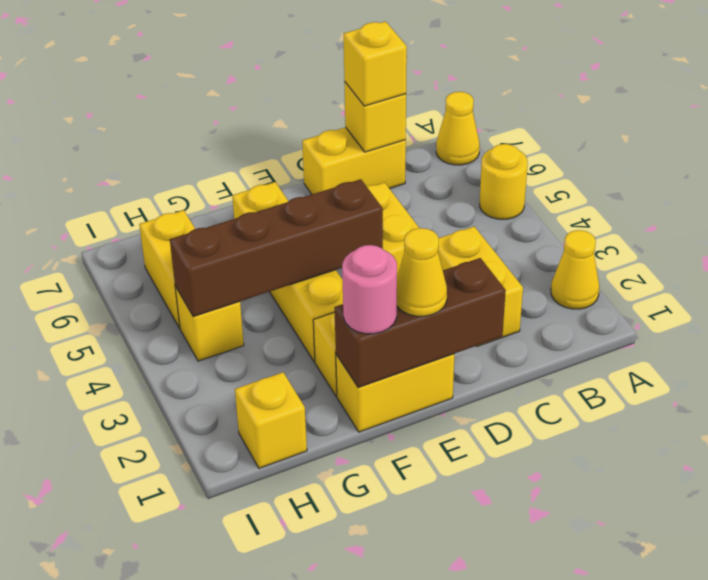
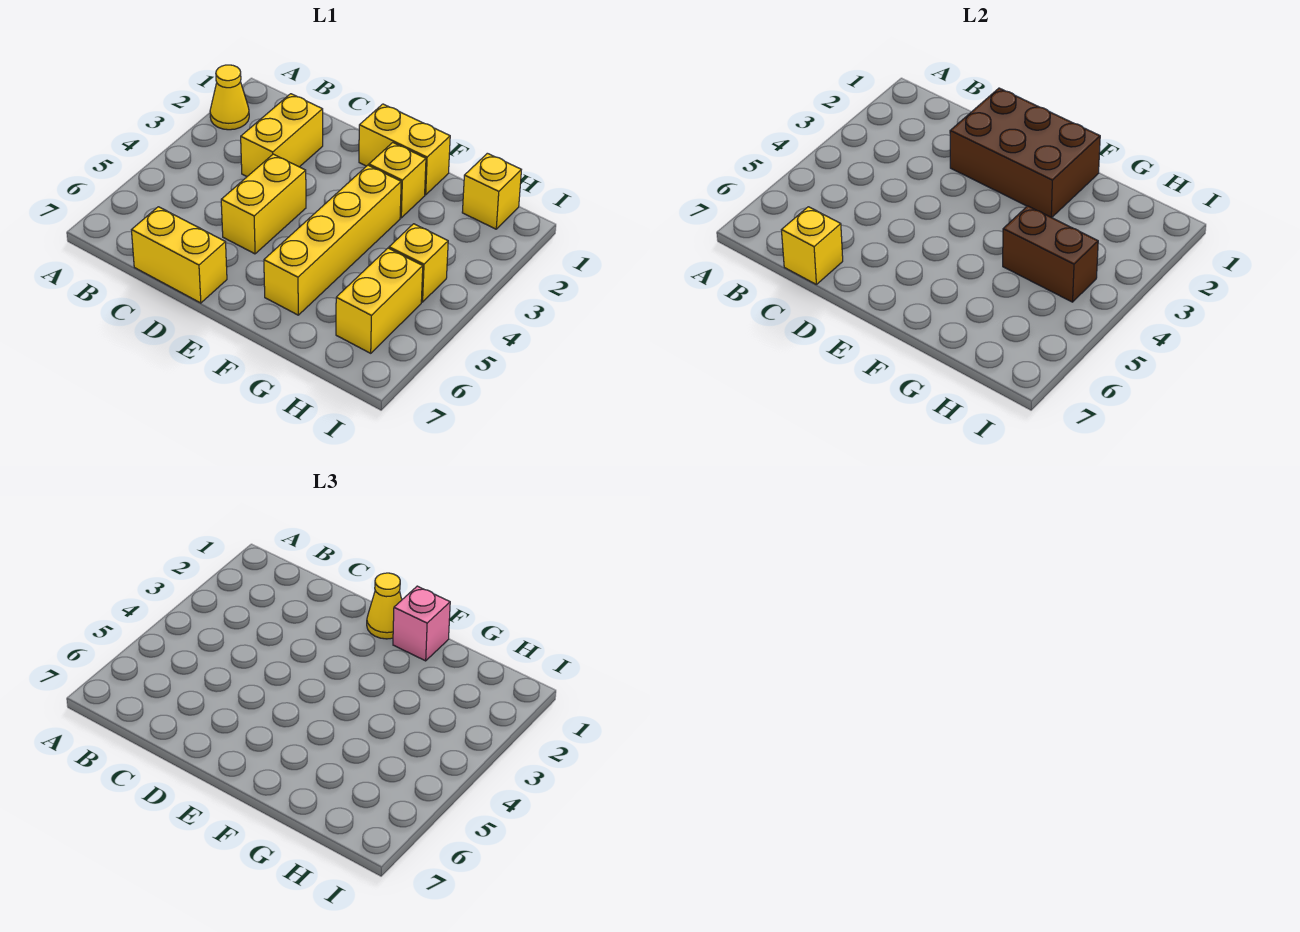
yellow round brick A5 level 1 -> none
yellow cone A7 level 1 -> none
yellow brick C7 level 3 -> none
brown brick D1:F1 level 2 -> brown brick D1:F2 level 2
brown brick E4:H4 level 2 -> brown brick G4:H4 level 2
pink round brick F1 level 3 -> pink brick F1 level 3

